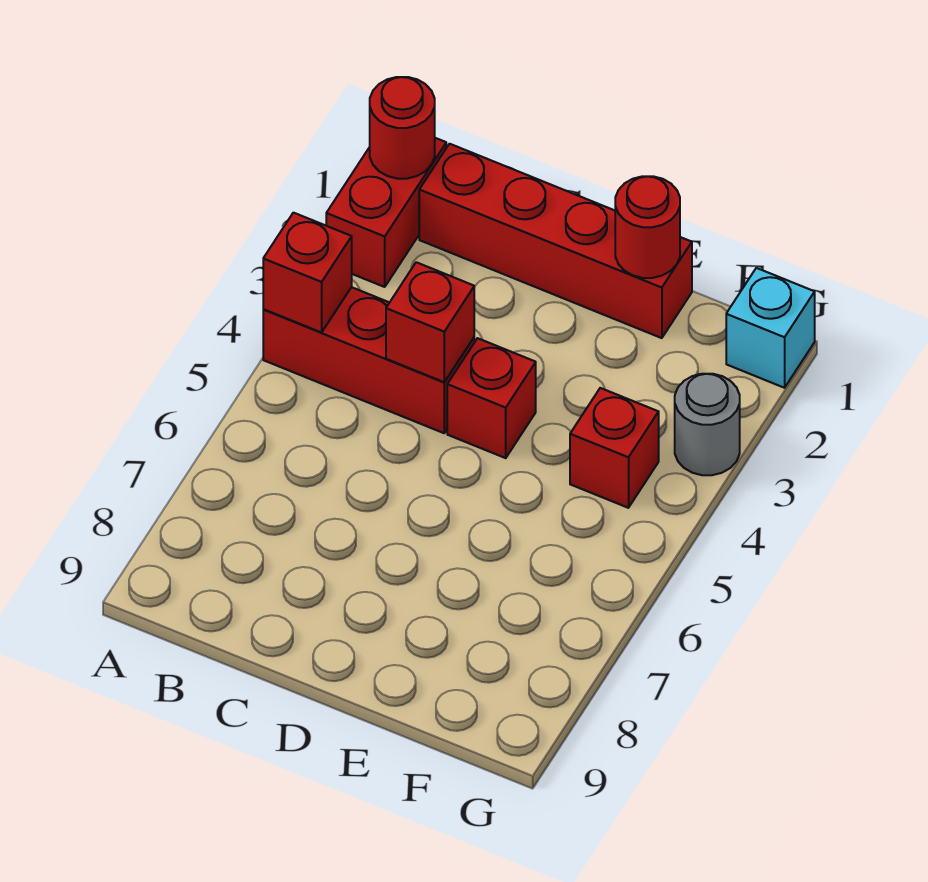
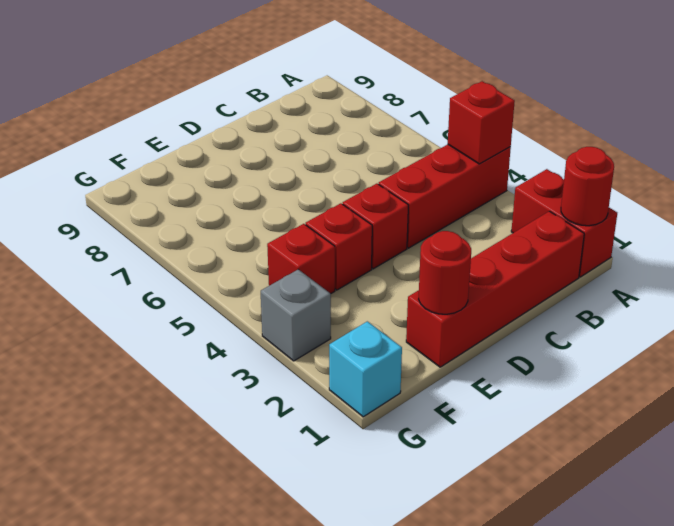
red brick C4 level 2 -> red brick E4 level 1
grey round brick G3 level 1 -> grey brick G3 level 1

